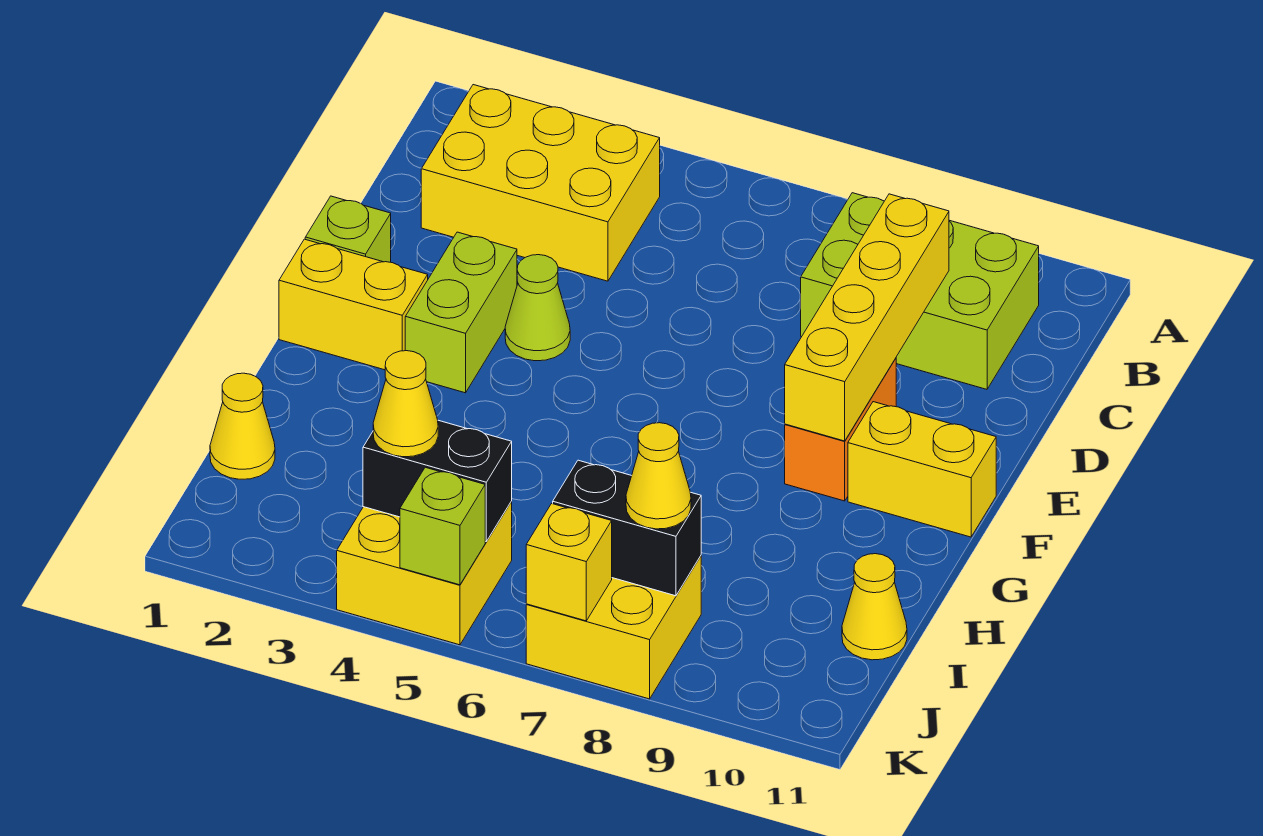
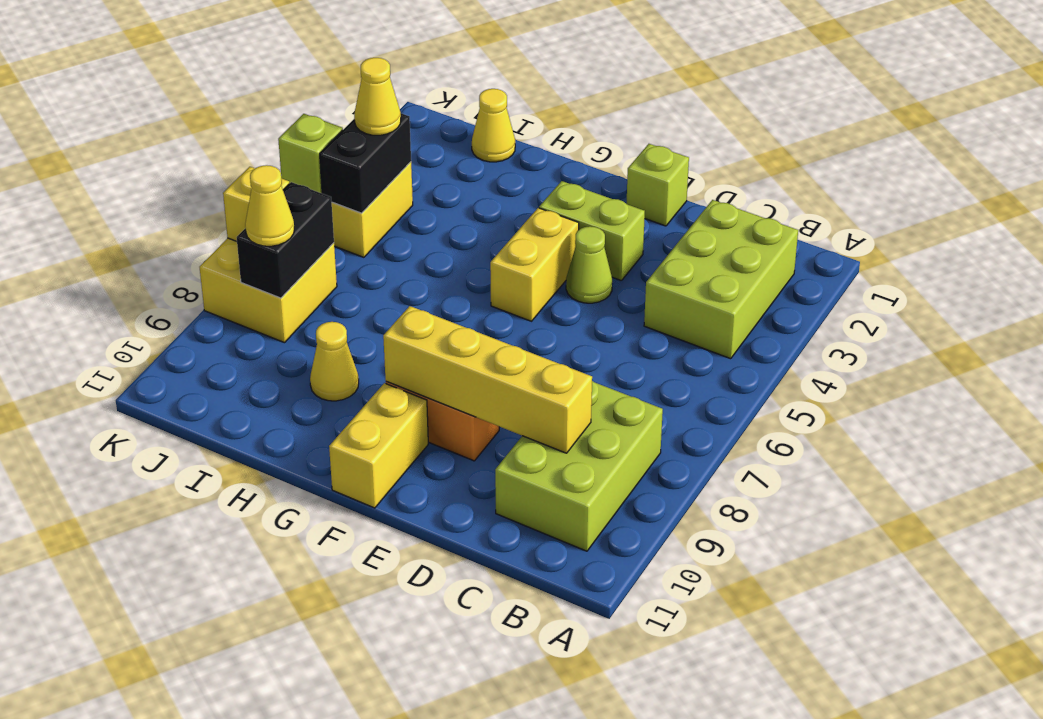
yellow brick B2:C4 level 1 -> lime brick B2:C4 level 1
yellow brick F1:F2 level 1 -> yellow brick F4:F5 level 1
yellow cone I11 level 1 -> yellow cone H9 level 1

